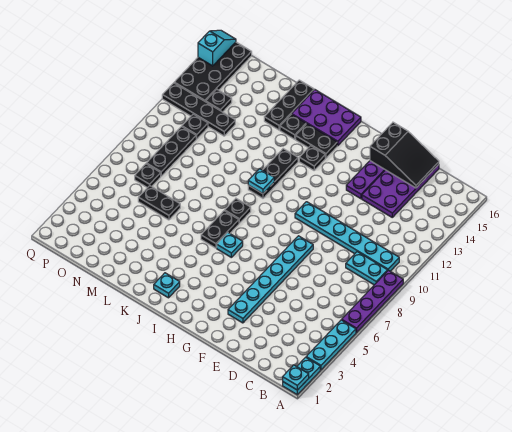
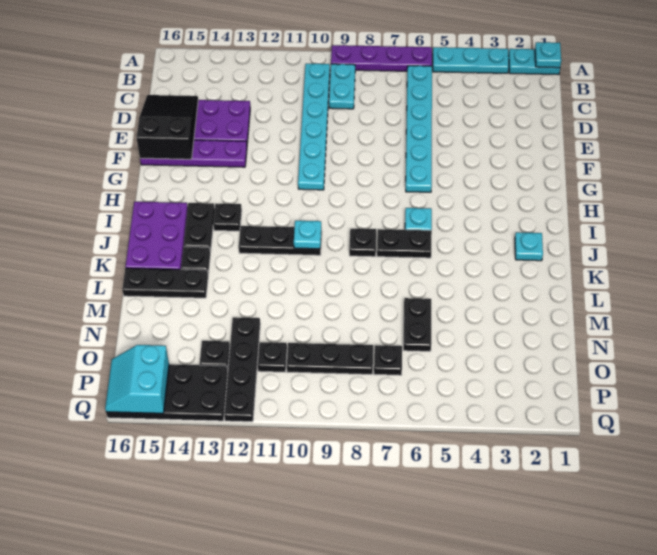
cyan plate F3:F8 level 1 -> cyan plate B6:G6 level 1
cyan slope Q15:Q16 level 2 top 15 -> cyan slope P15:Q16 level 2 top 15

